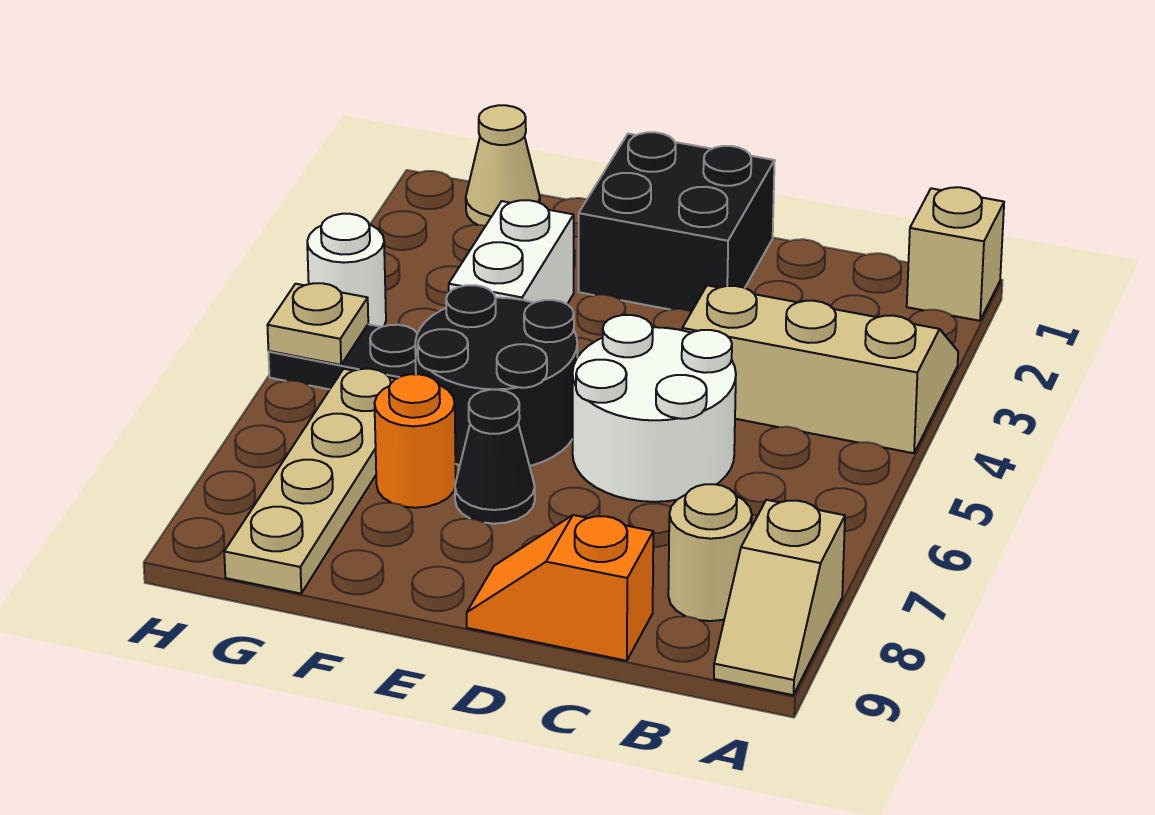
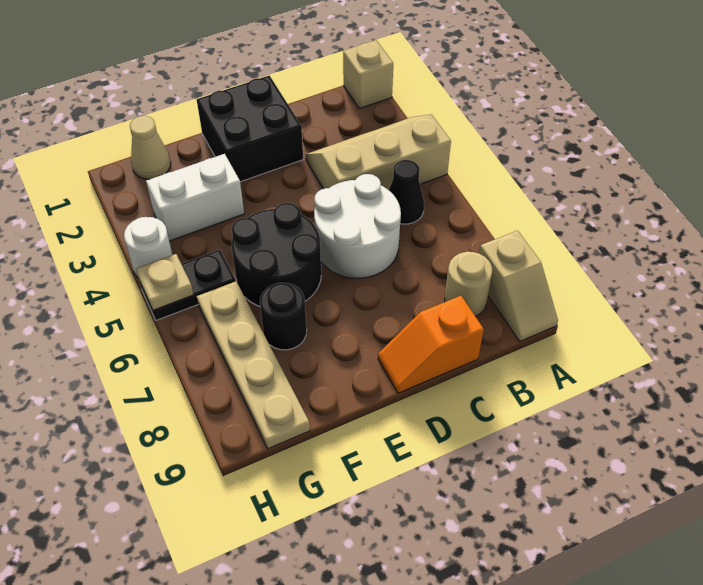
black cone E7 level 1 -> black cone B5 level 1
white brick F3:F4 level 1 -> white brick F3:G3 level 1
orange round brick F7 level 1 -> black round brick F7 level 1

